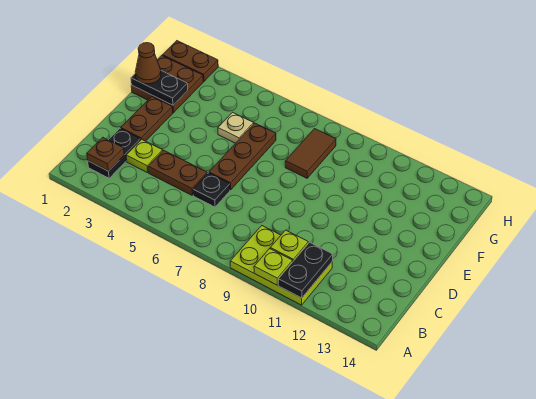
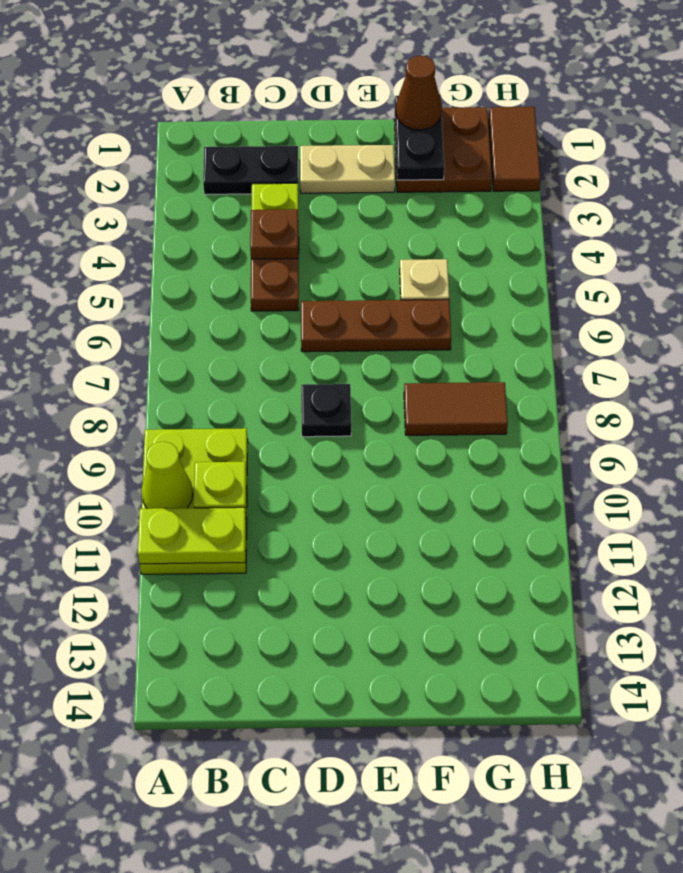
lime plate A10 level 2 -> lime cone A10 level 2
black plate A11:B11 level 2 -> lime plate A11:B11 level 2
brown plate B2 level 2 -> brown plate C4 level 2
black plate C6 level 1 -> black plate D8 level 1
brown plate D2:E2 level 1 -> tan plate D2:E2 level 1
brown plate H1:H2 level 1 -> brown tile H1:H2 level 1

